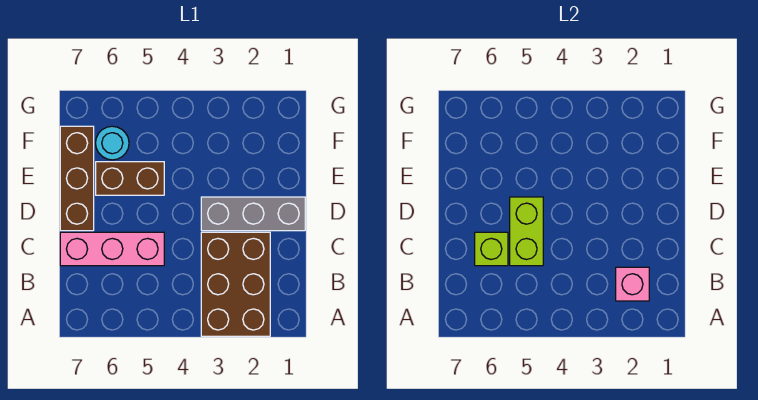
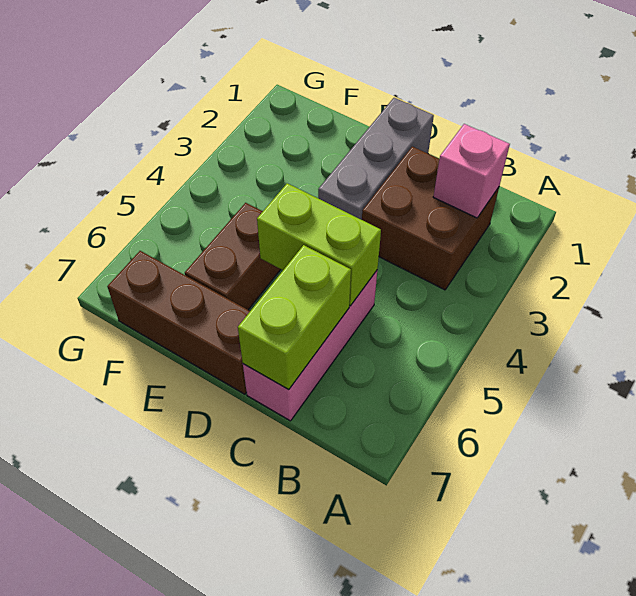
brown brick A2:C3 level 1 -> brown brick B2:C3 level 1
lime brick C6 level 2 -> lime brick C6:C7 level 2
cyan round brick F6 level 1 -> none

